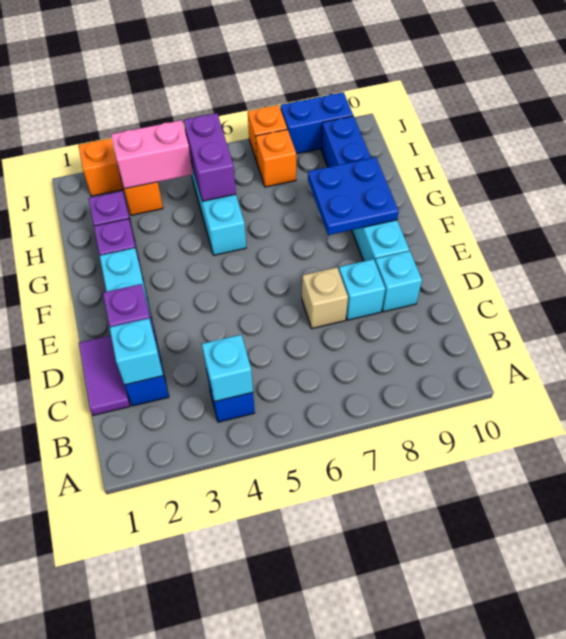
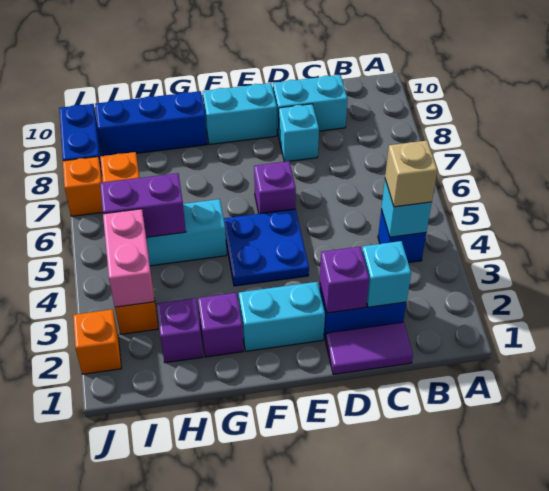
tan brick D7 level 1 -> tan brick B4 level 3
cyan brick D9 level 1 -> cyan brick C9:D9 level 1
none -> purple brick E6 level 1
blue plate F8:G9 level 2 -> blue plate E4:F5 level 1

